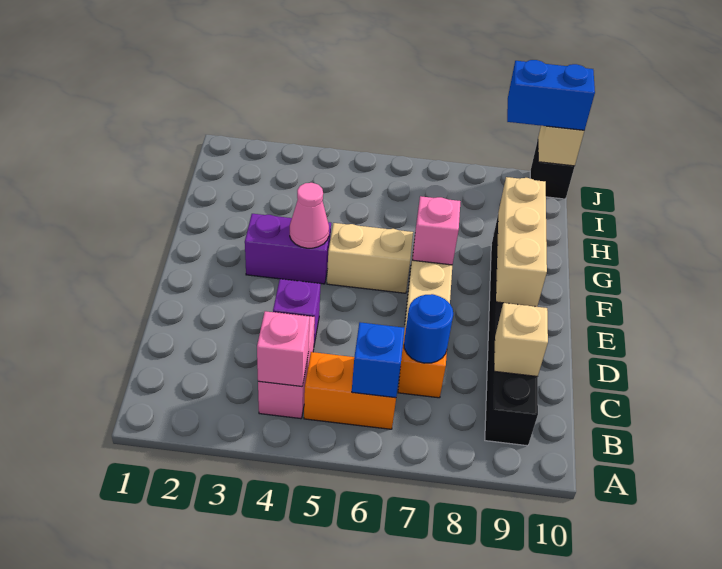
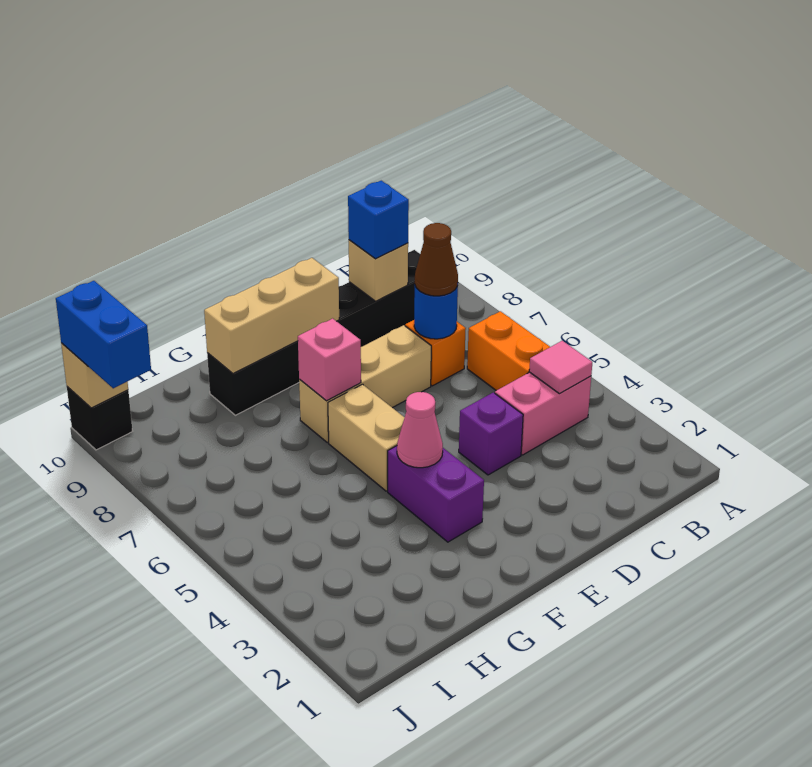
pink brick B4 level 2 -> pink tile B4 level 2
blue brick B6 level 2 -> blue brick C9 level 3
none -> brown cone C7 level 3

